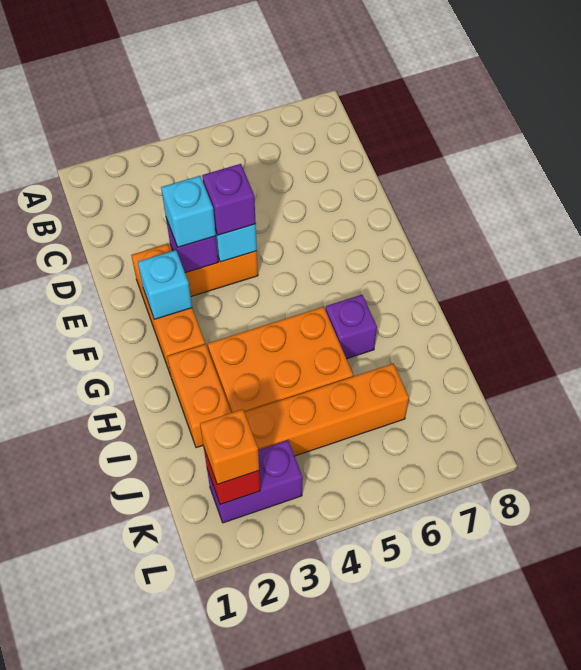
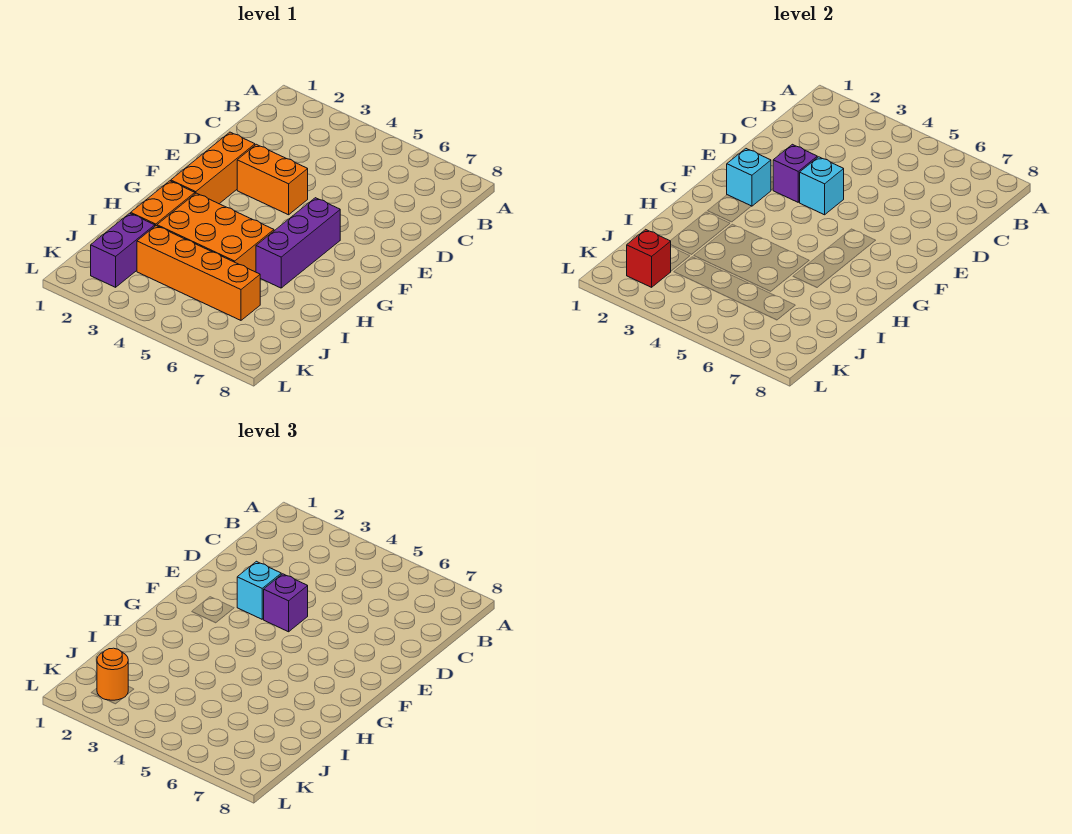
purple brick H6 level 1 -> purple brick F6:H6 level 1
purple brick K2:K3 level 1 -> purple brick J2:K2 level 1
orange brick K2 level 3 -> orange round brick K2 level 3

